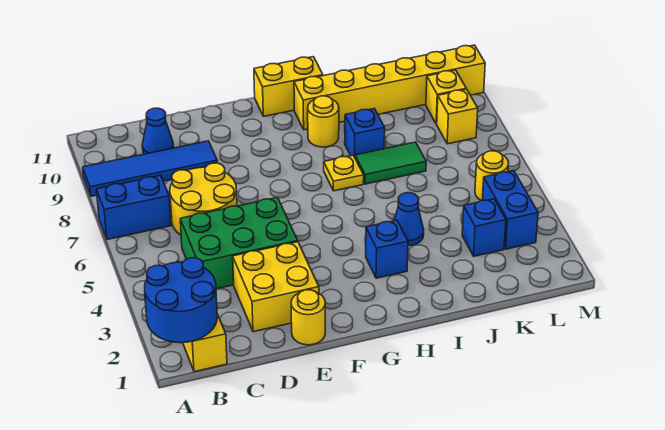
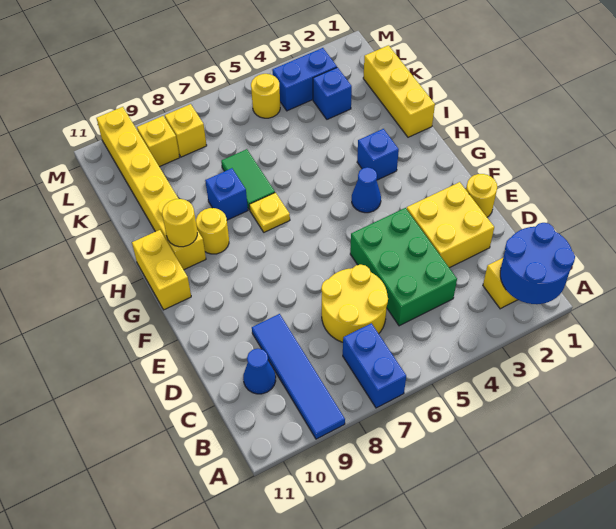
none -> yellow round brick H10 level 2
none -> yellow brick I1:K1 level 1
blue cone I4 level 1 -> blue cone G4 level 1

